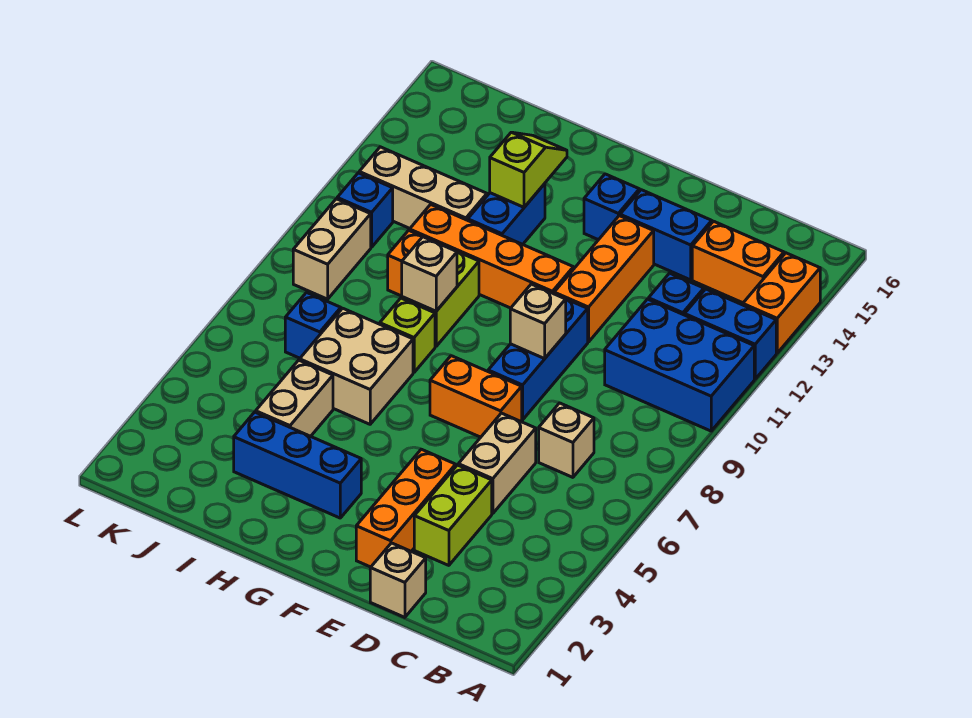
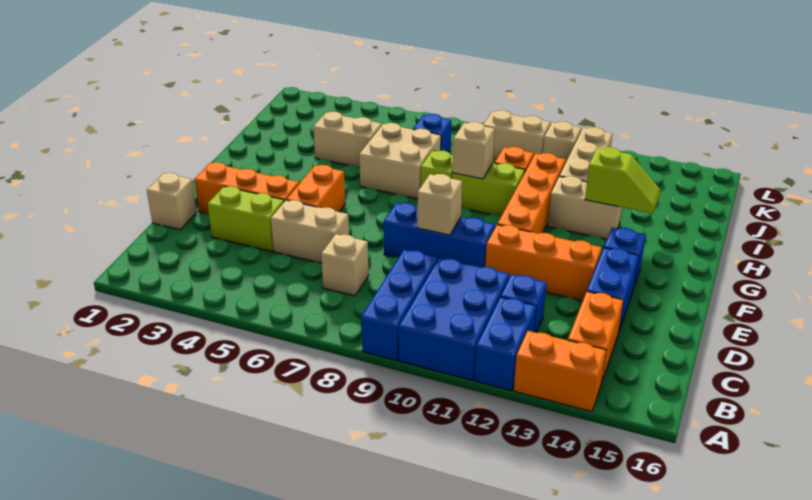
orange brick E7:F7 level 1 -> orange brick E5:F5 level 1
blue brick G3:I3 level 1 -> blue brick A9:C9 level 1
blue brick H12:H13 level 1 -> tan brick H12:H13 level 1
blue brick K11 level 1 -> tan brick K11 level 1

